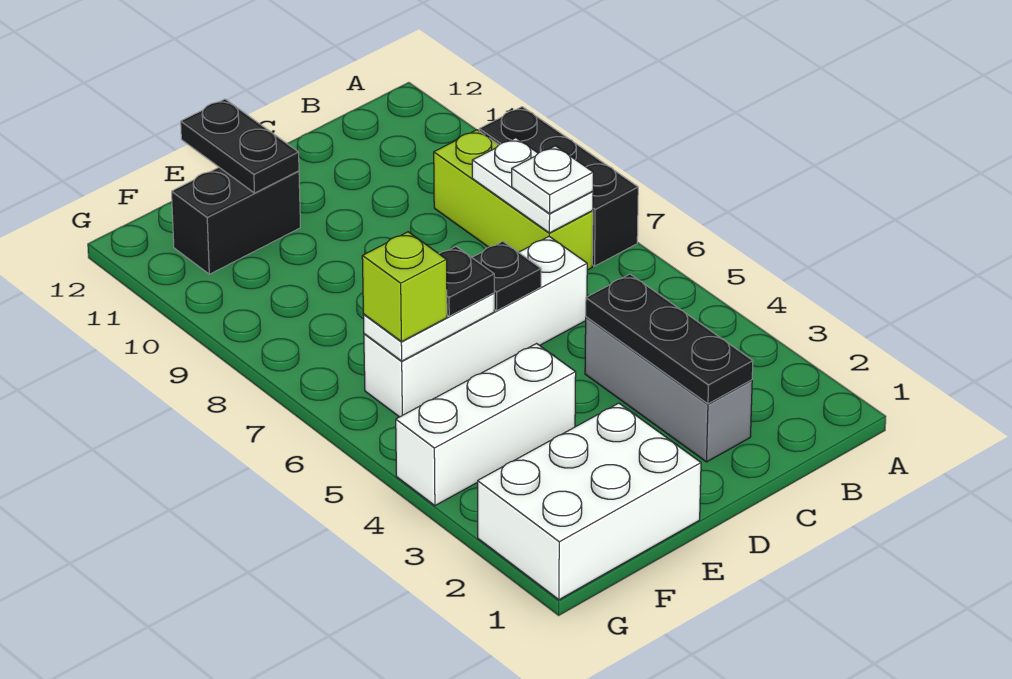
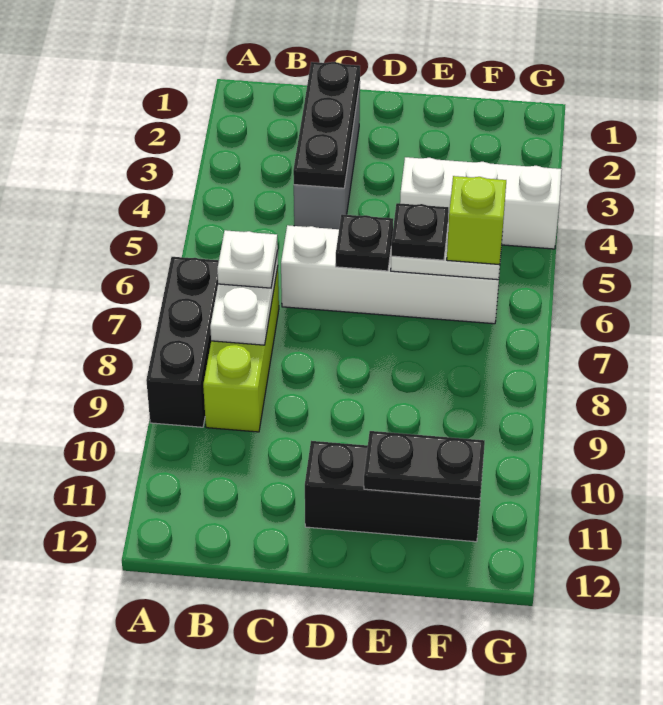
white brick E1:G2 level 1 -> none
black brick E11:F11 level 1 -> black brick D11:F11 level 1
black plate E11:E12 level 2 -> black plate E11:F11 level 2

